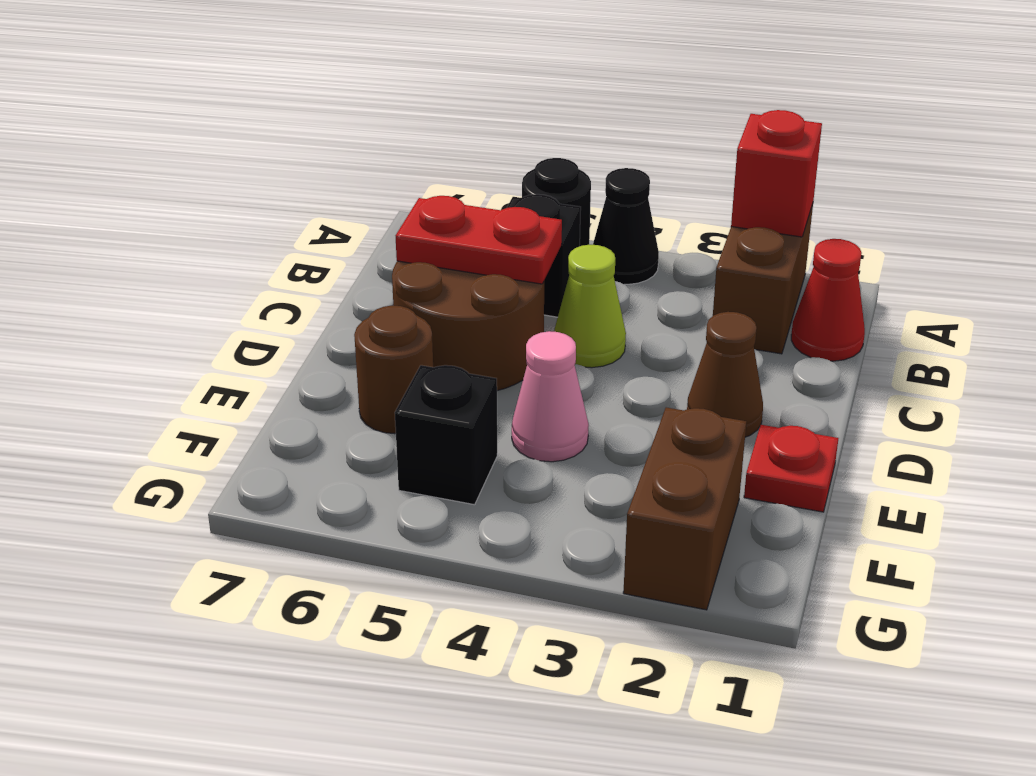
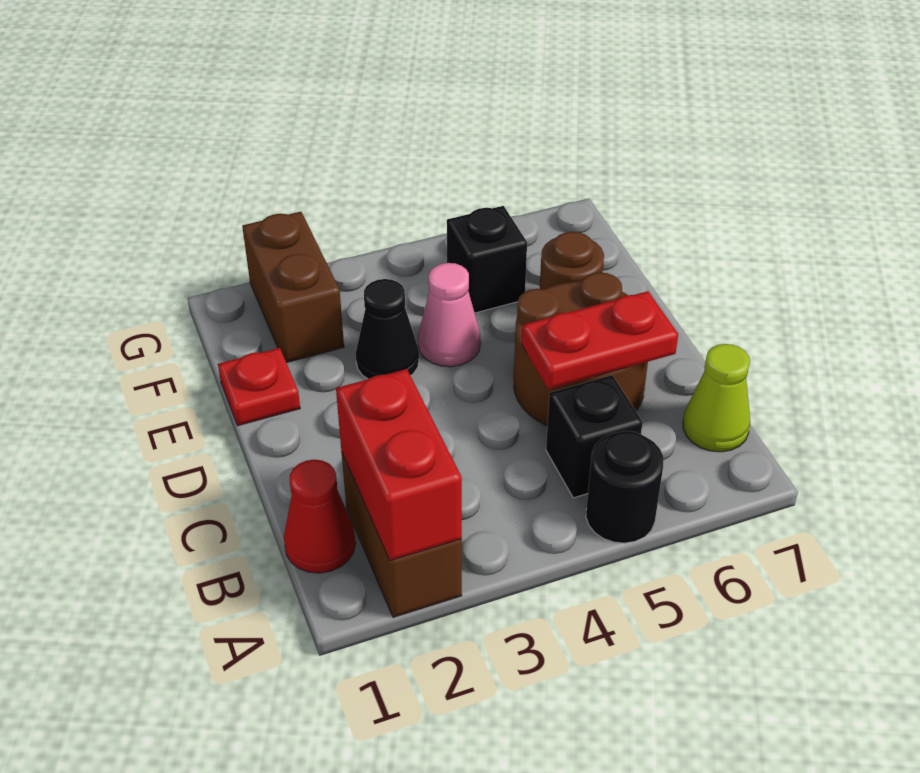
red brick A2 level 2 -> red brick A2:B2 level 2
black cone A4 level 1 -> black cone E3 level 1
lime cone C4 level 1 -> lime cone B7 level 1
brown cone D2 level 1 -> none

